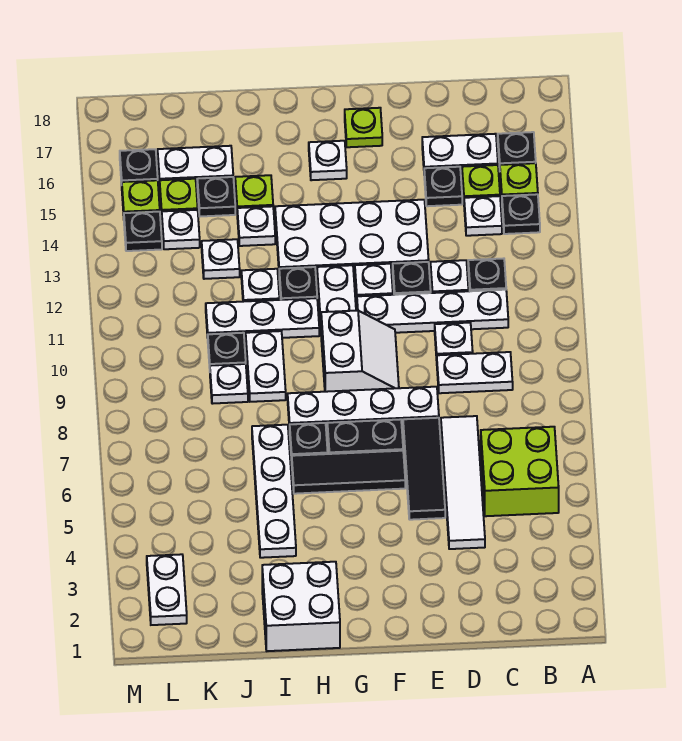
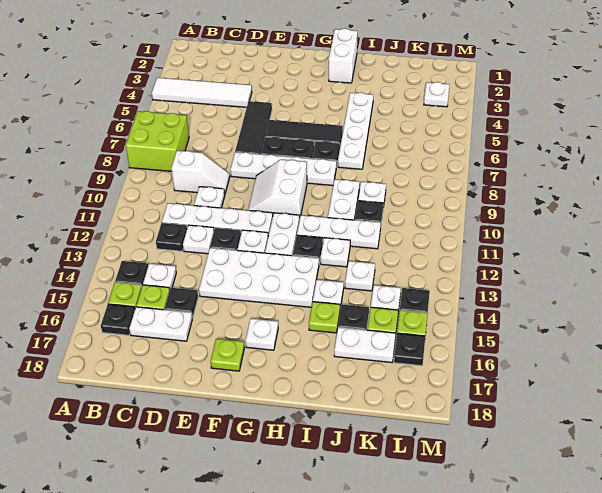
lime brick B5:C6 level 1 -> lime brick A7:B8 level 1
white plate C9:D9 level 1 -> white slope C9:D9 level 1 top C
white tile D4:D7 level 1 -> white tile A4:D4 level 1
white brick H1:I2 level 1 -> white brick H1:H2 level 1
white plate L2:L3 level 1 -> white plate L3 level 1

